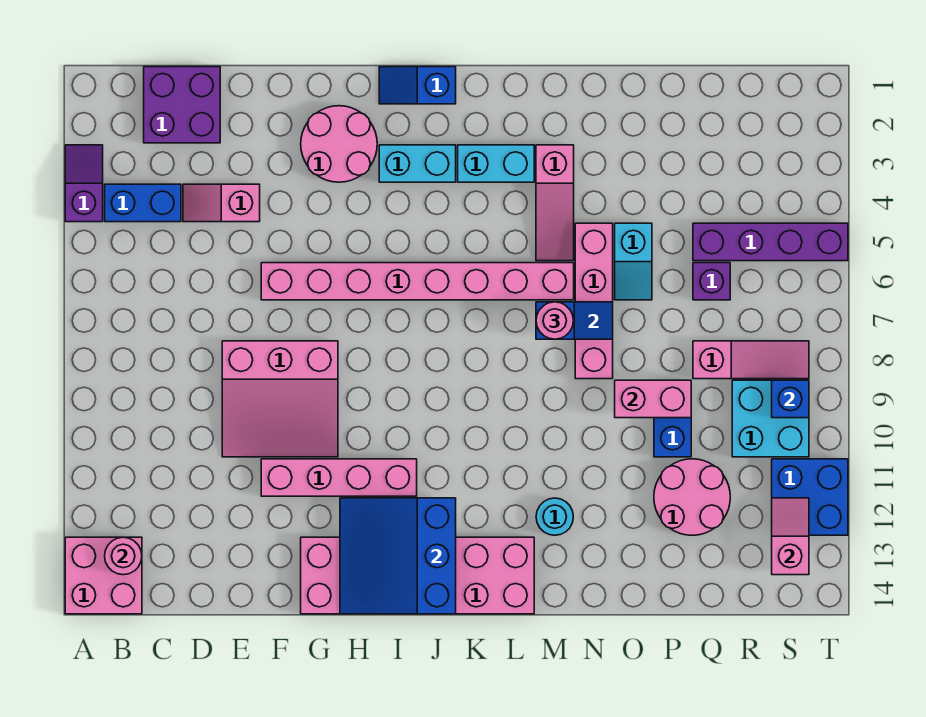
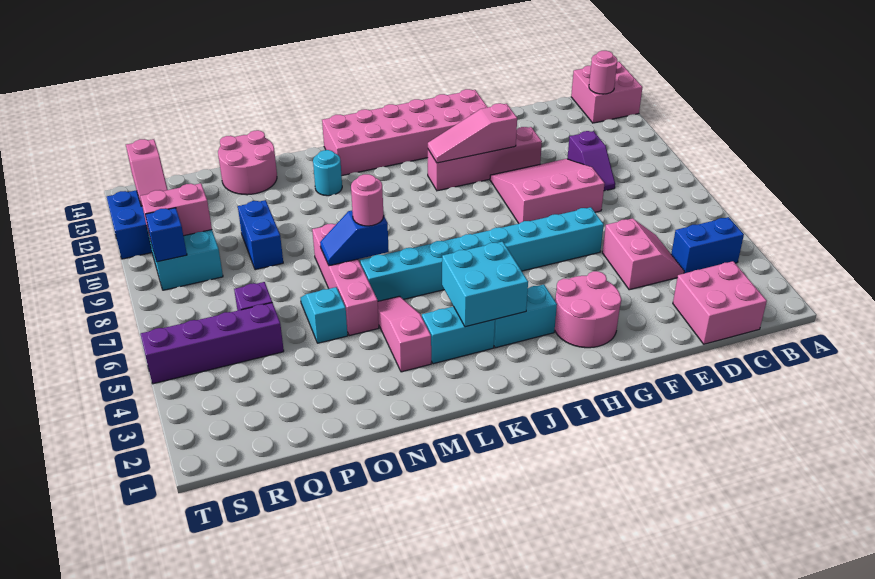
purple slope A3:A4 level 1 top 4 -> purple slope D9:D10 level 1 top 10
purple brick C1:D2 level 1 -> pink brick C1:D2 level 1
pink slope D4:E4 level 1 top E -> pink slope D4:E5 level 1 top E
pink brick F6:M6 level 1 -> cyan brick F6:M6 level 1
blue slope H12:J14 level 2 top J -> none
blue slope I1:J1 level 1 top J -> none
none -> cyan brick J3:K4 level 2
pink brick O9:P9 level 2 -> pink brick R10:S10 level 2
pink round brick P11:Q12 level 1 -> pink round brick O13:P14 level 1
pink slope Q8:S8 level 1 top Q -> pink slope G11:I11 level 2 top G

